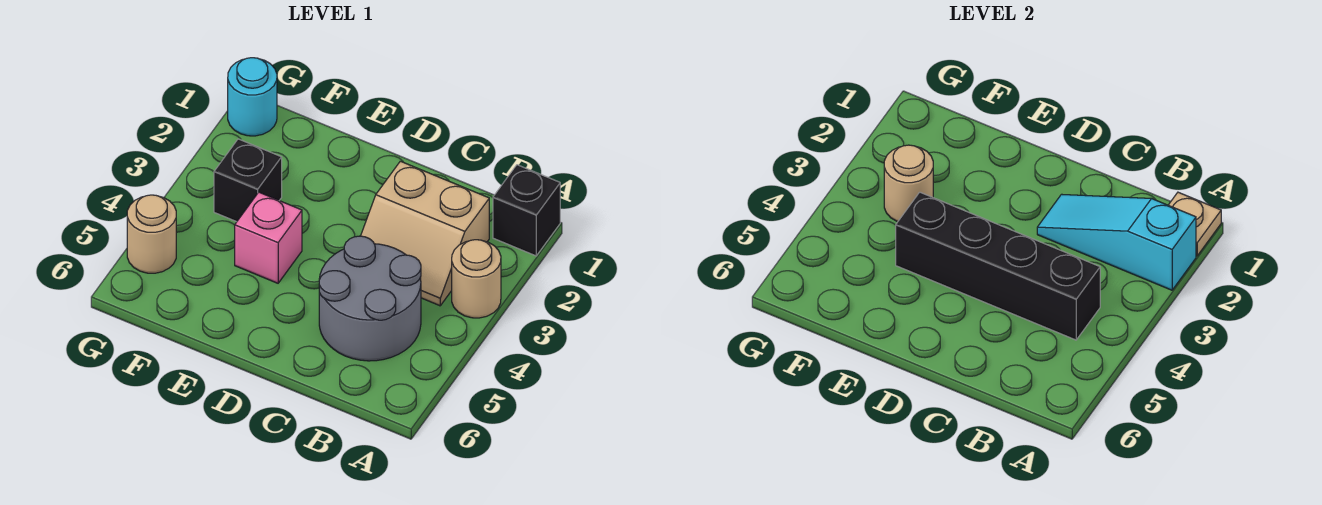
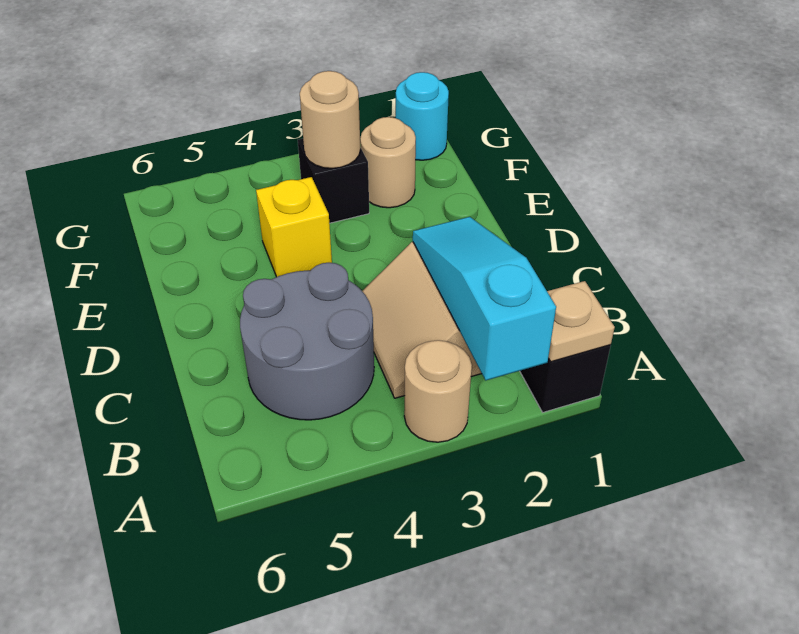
black brick B4:E4 level 2 -> none
pink brick E4 level 1 -> yellow brick E4 level 1
tan round brick G5 level 1 -> tan round brick F2 level 1

